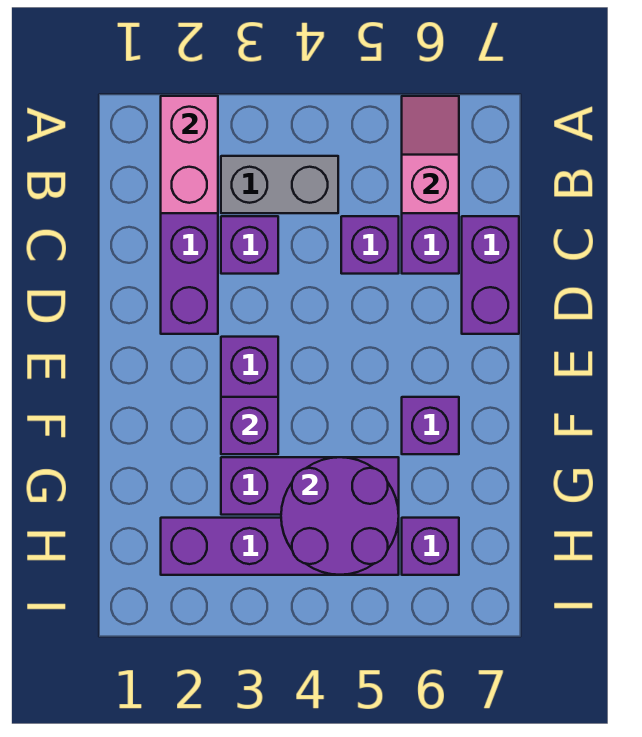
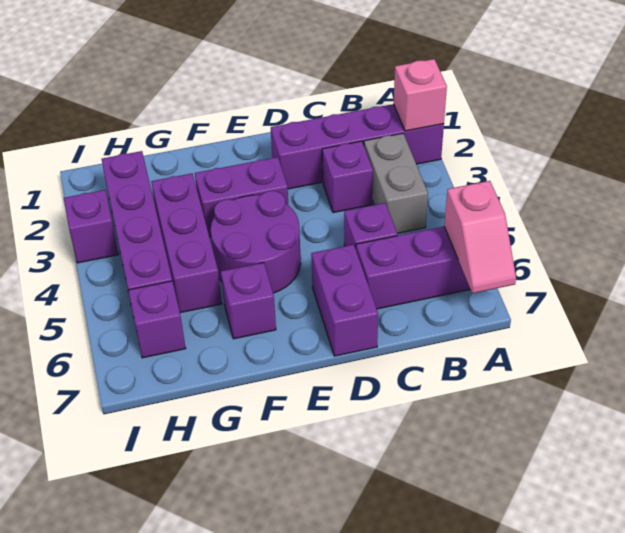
pink brick A2:B2 level 2 -> pink brick A2 level 2
pink slope A6:B6 level 2 top B -> pink slope A6:A7 level 2 top 6
purple brick C7:D7 level 1 -> purple brick D6:D7 level 1
purple brick F3 level 2 -> purple brick I3 level 1
purple round brick G4:H5 level 2 -> purple round brick E4:F5 level 1

